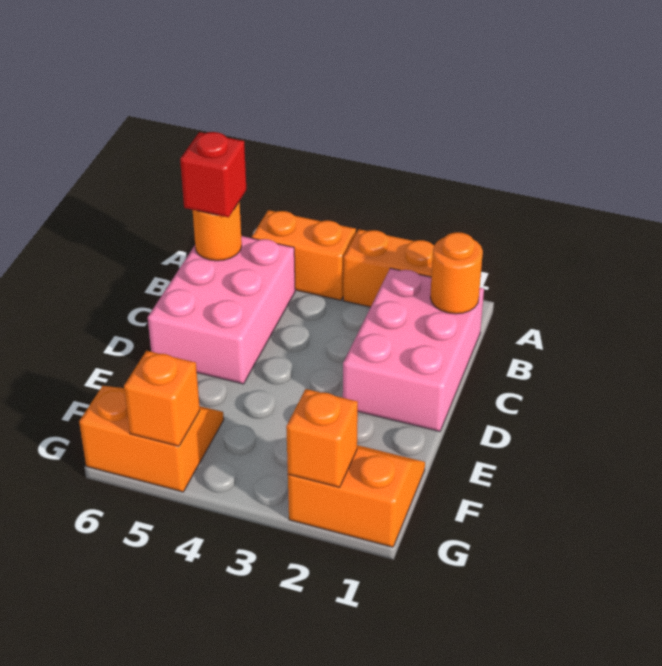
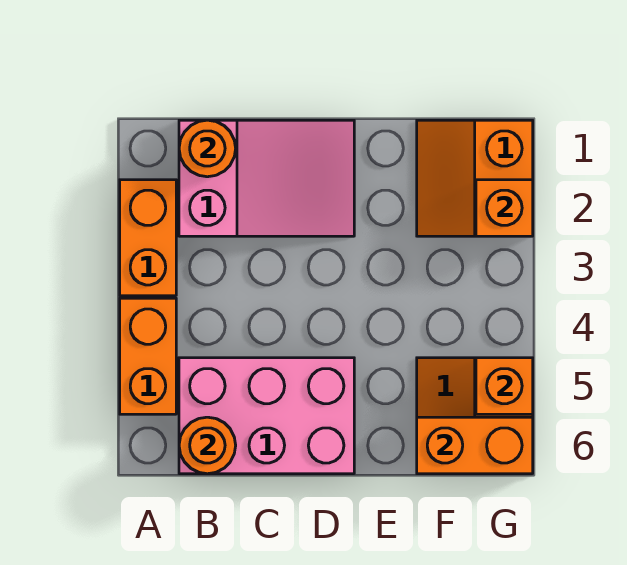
pink brick B1:D2 level 1 -> pink slope B1:D2 level 1 top B
red brick B6 level 3 -> none
none -> orange brick F6:G6 level 2

